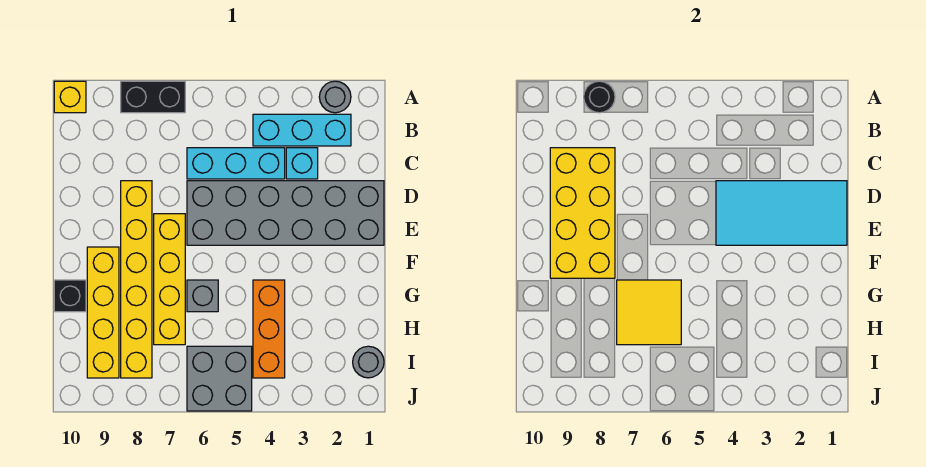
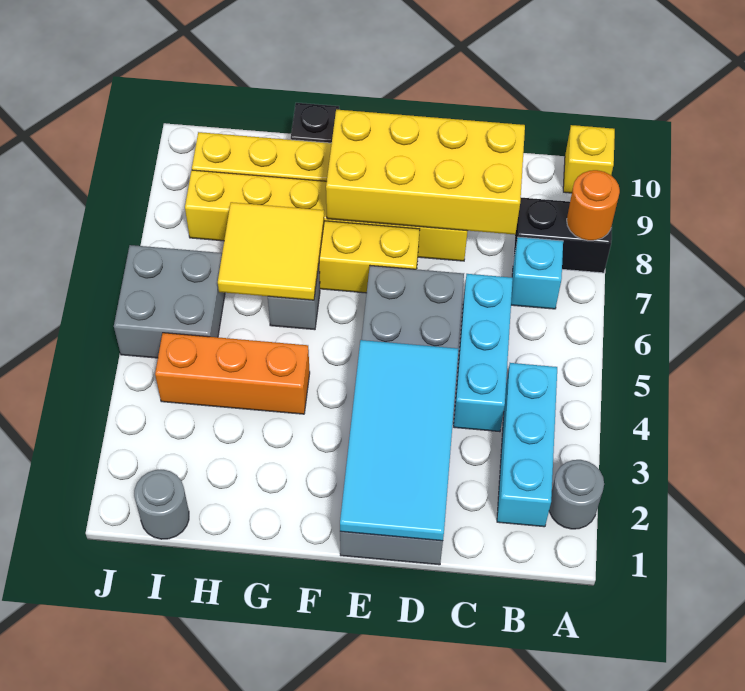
black brick A7:A8 level 1 -> black brick A8:B8 level 1
black round brick A8 level 2 -> orange round brick A8 level 2
cyan brick C3 level 1 -> cyan brick B7 level 1

